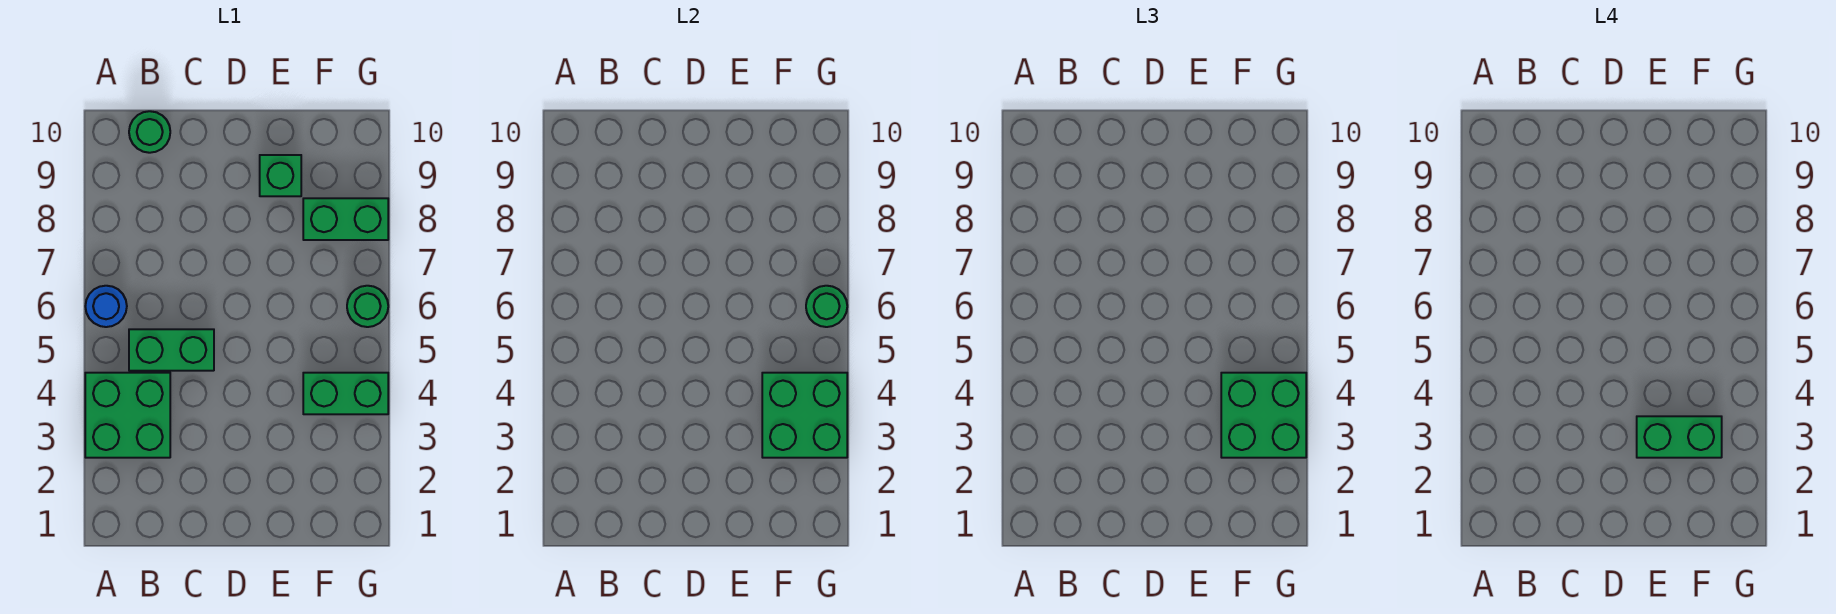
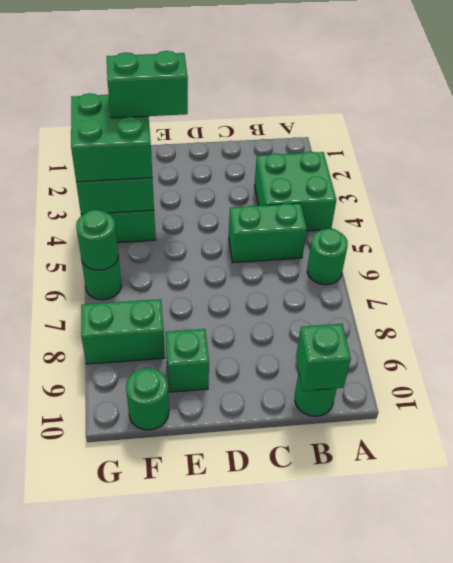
blue round brick A6 level 1 -> green round brick A6 level 1
none -> green brick B10 level 2
none -> green round brick F10 level 1

